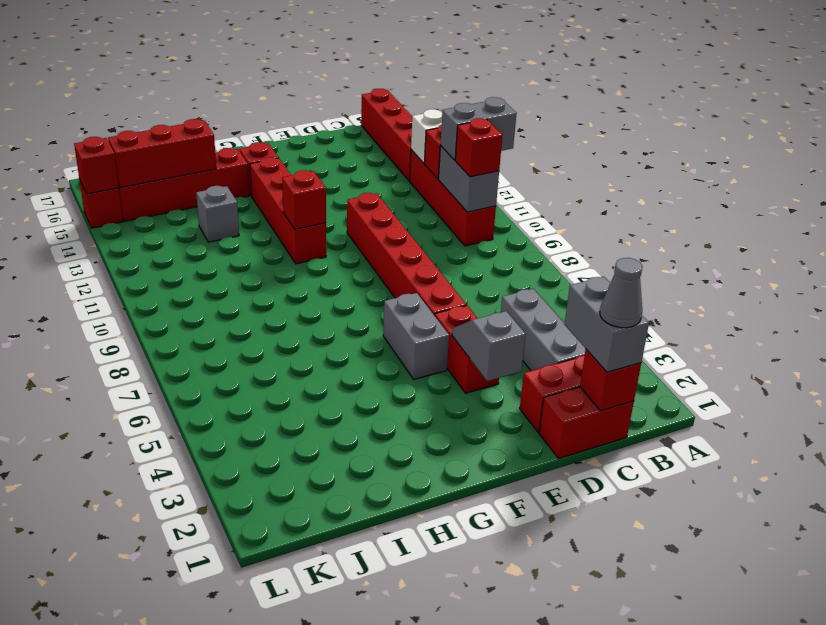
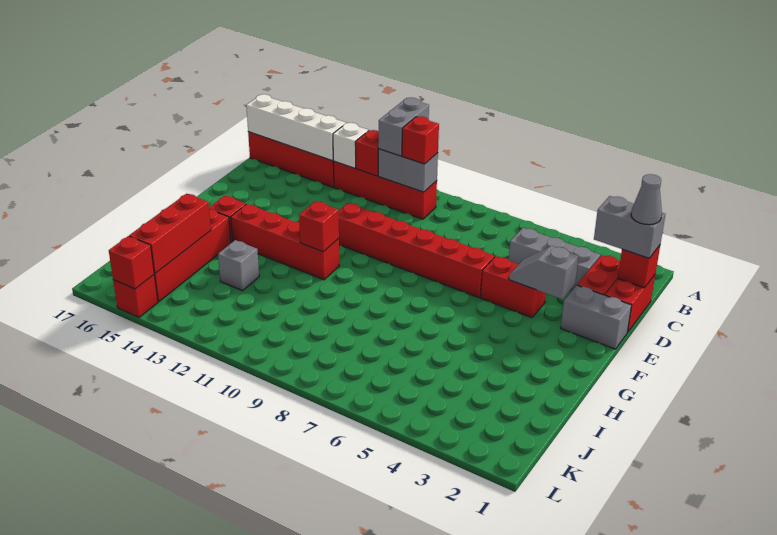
none -> white brick B14:B17 level 2
grey brick F5:F6 level 1 -> grey brick E1:E2 level 1

